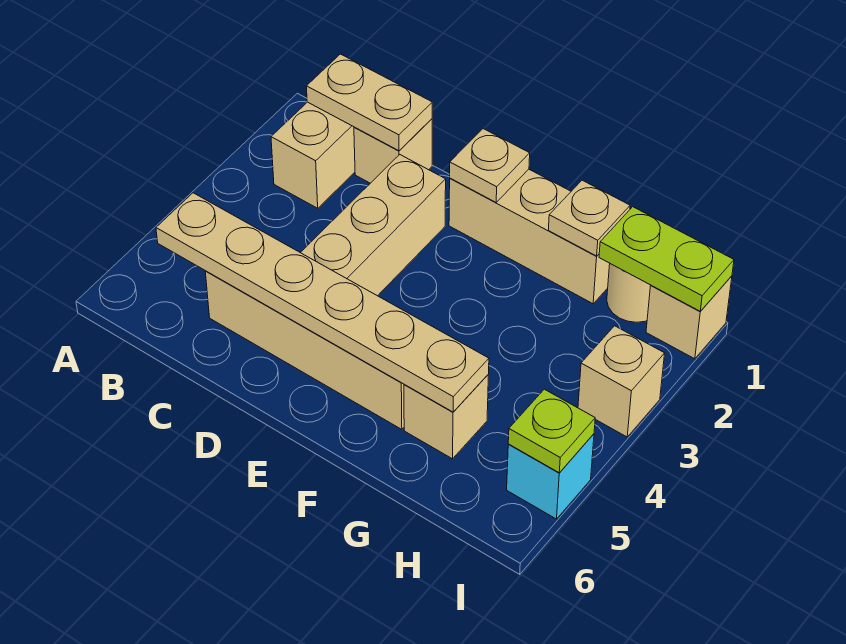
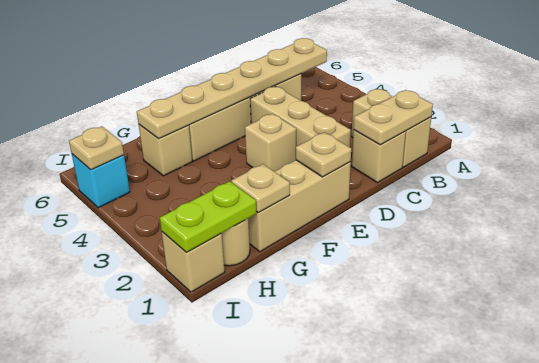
tan brick I3 level 1 -> tan brick E3 level 1
lime plate I5 level 2 -> tan plate I5 level 2

